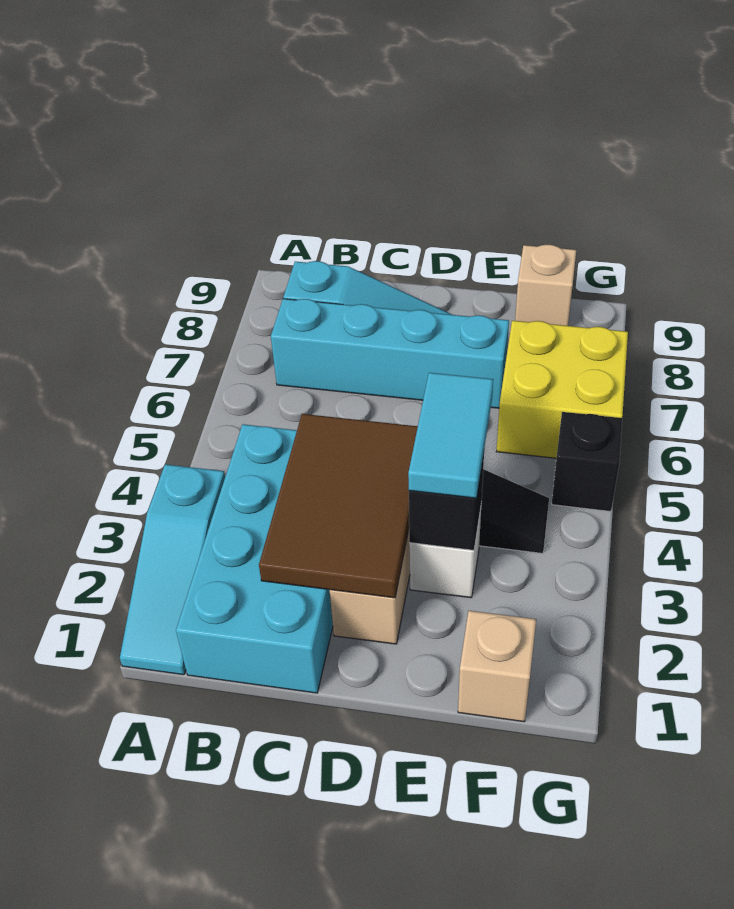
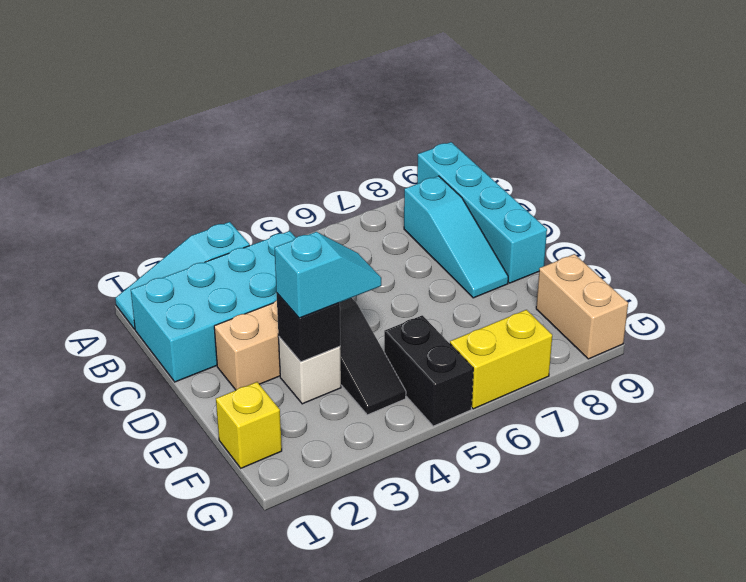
cyan brick B7:E7 level 1 -> cyan brick A9:D9 level 1
brown tile C2:D4 level 2 -> none
cyan tile E3:E4 level 3 -> cyan slope E3:E4 level 3 top 3
tan brick F1 level 1 -> yellow brick F1 level 1
yellow brick F6:G7 level 1 -> yellow brick G6:G7 level 1
tan brick F9 level 1 -> tan brick F9:G9 level 1
black brick G5 level 1 -> black brick F5:G5 level 1

